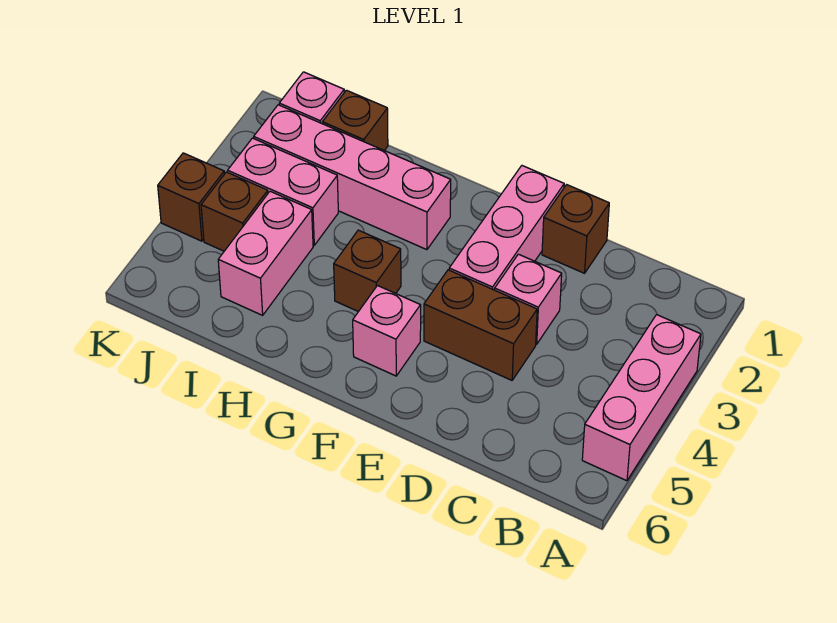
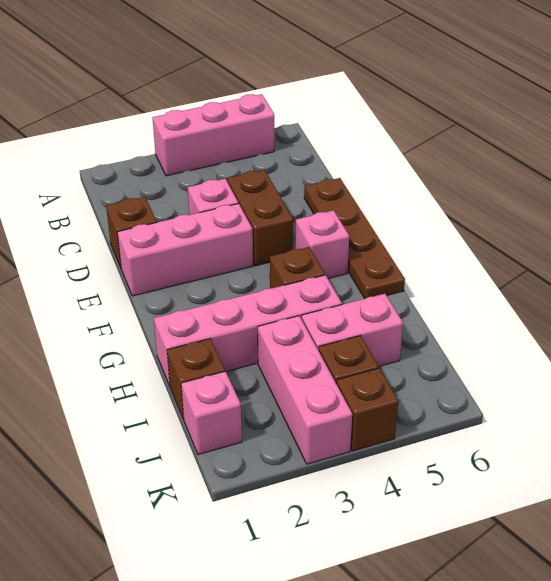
none -> brown plate D6:G6 level 1
pink brick G2:J2 level 1 -> pink brick H1:H4 level 1
pink brick I3:J3 level 1 -> pink brick I3:K3 level 1

